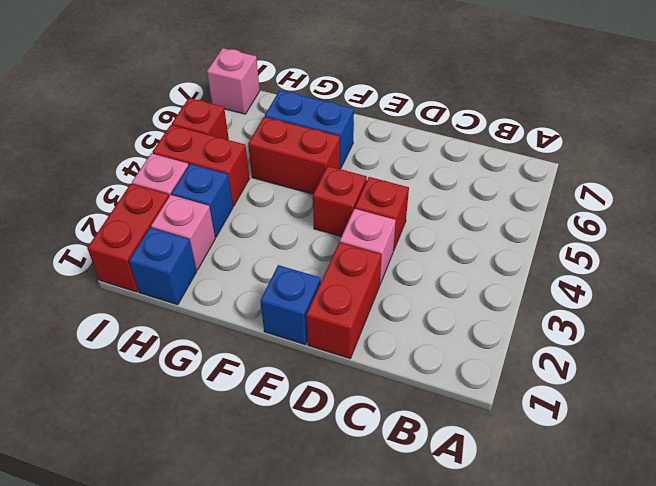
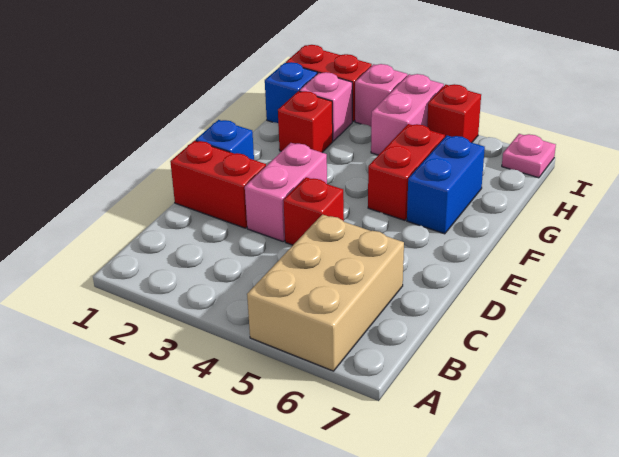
none -> tan brick A5:C6 level 1
pink brick D3 level 1 -> pink brick D3:E3 level 1
red brick E4 level 1 -> red brick G2 level 1
blue brick H3 level 1 -> none
red brick H4:I4 level 1 -> pink brick H4:I4 level 1
pink brick I7 level 1 -> pink plate I7 level 1

